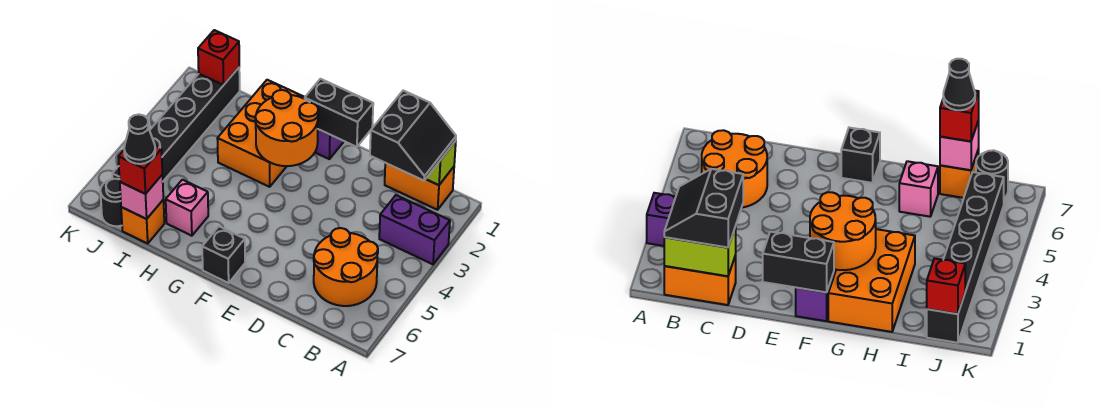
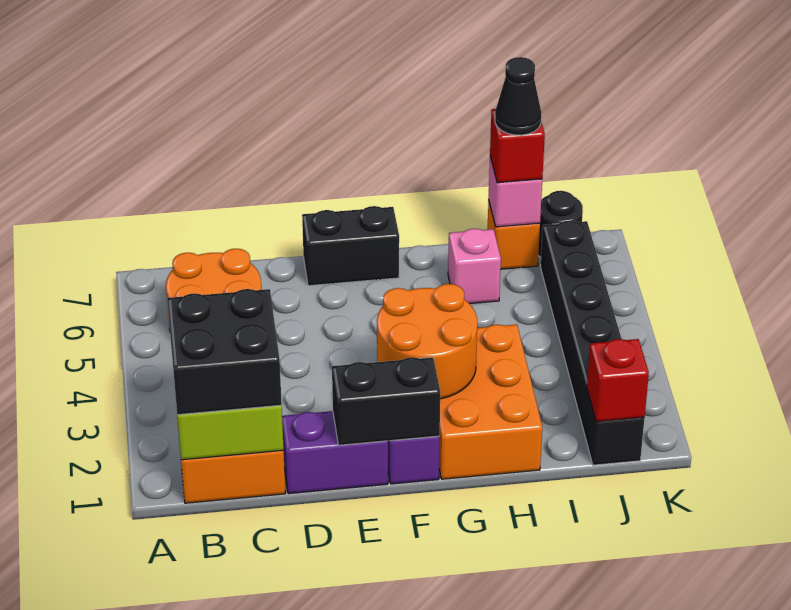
purple brick A3:B3 level 1 -> purple brick D1:E1 level 1
black slope B1:C2 level 3 top C -> black brick B1:C2 level 3
black brick F7 level 1 -> black brick E7:F7 level 1

